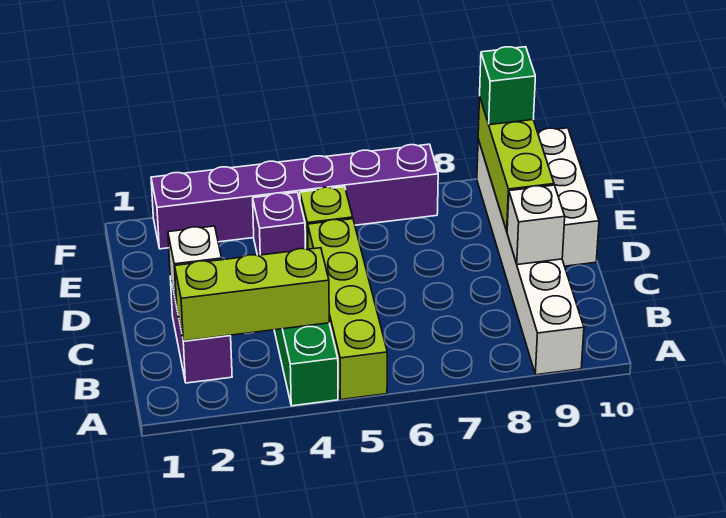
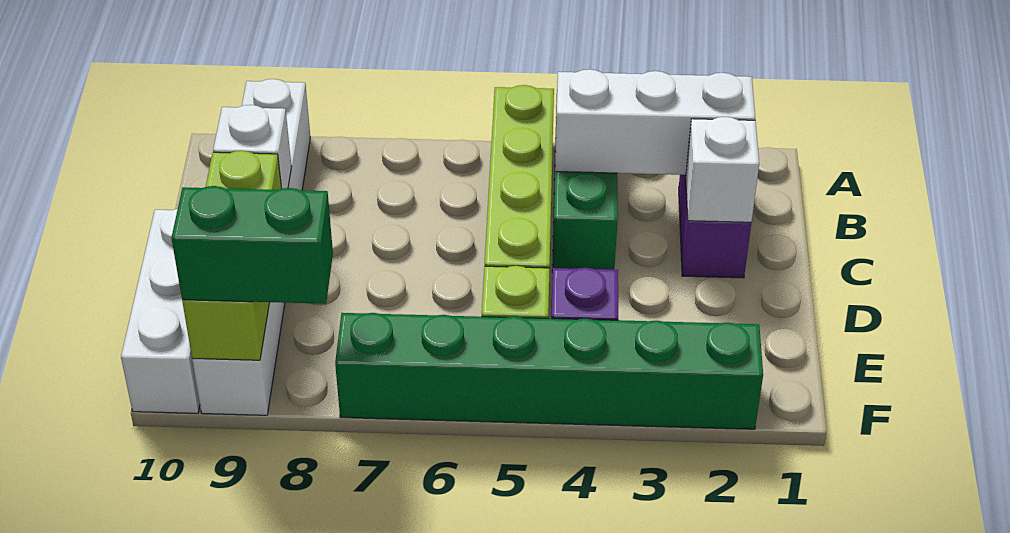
lime brick B2:B4 level 2 -> white brick B2:B4 level 2
purple brick F2:F7 level 1 -> green brick F2:F7 level 1
green brick F9 level 3 -> green brick F8:F9 level 3

